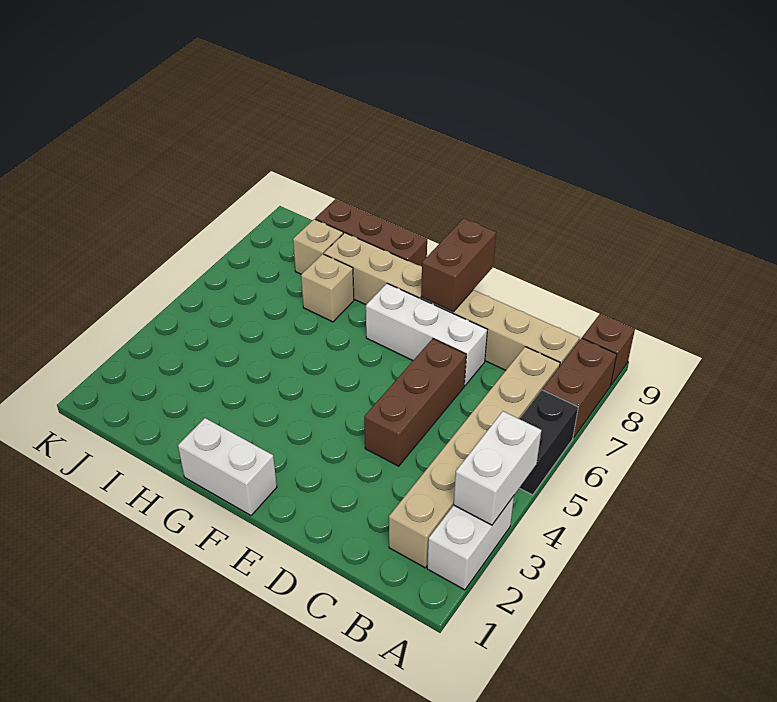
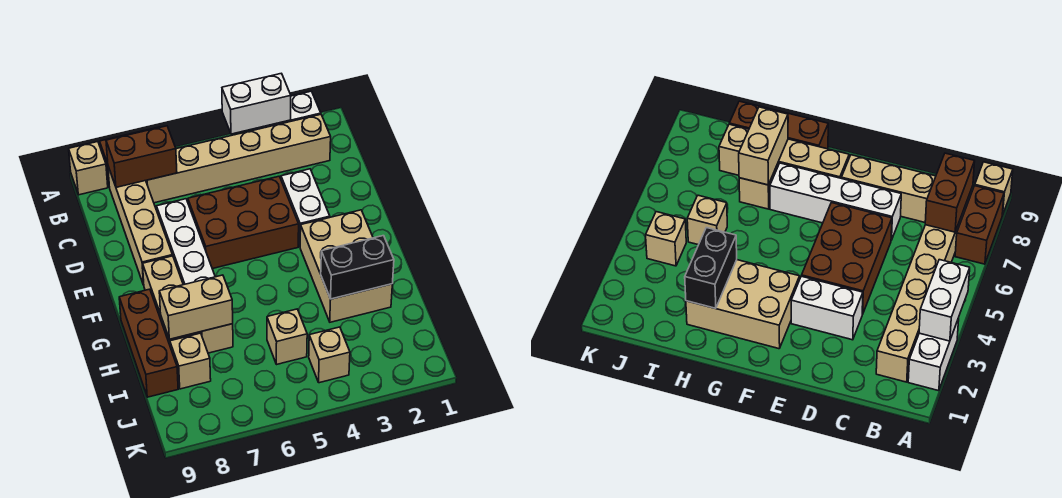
black brick A5:A6 level 1 -> black brick H2:H3 level 2
brown brick A9 level 1 -> tan brick A9 level 1
brown brick D4:D6 level 1 -> brown brick D4:E6 level 1
white brick D7:F7 level 1 -> white brick D7:G7 level 1
brown brick E8:E9 level 2 -> brown brick B7:B8 level 2
white brick F1:G1 level 1 -> white brick D3:E3 level 1
none -> tan brick F2:H3 level 1
none -> tan brick H7:H8 level 2
none -> tan brick I5 level 1
none -> tan brick J4 level 1

